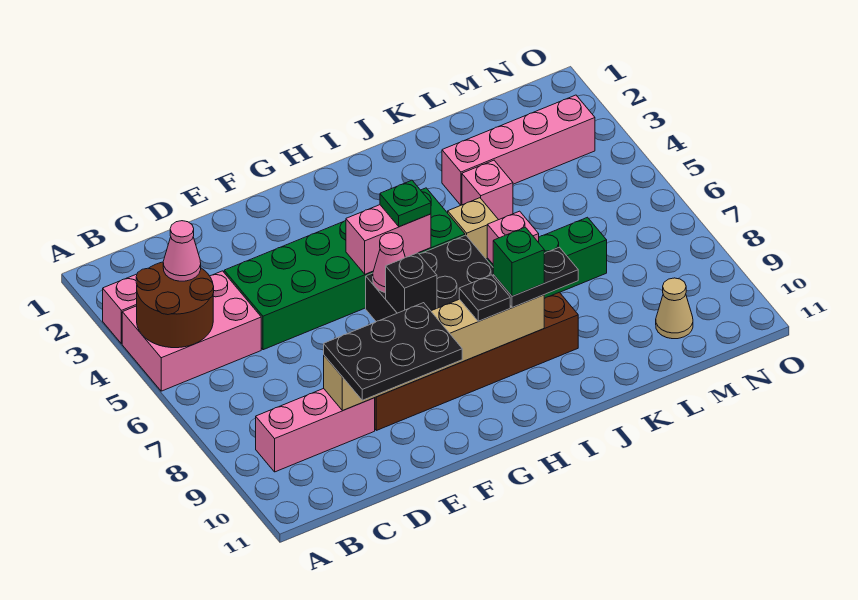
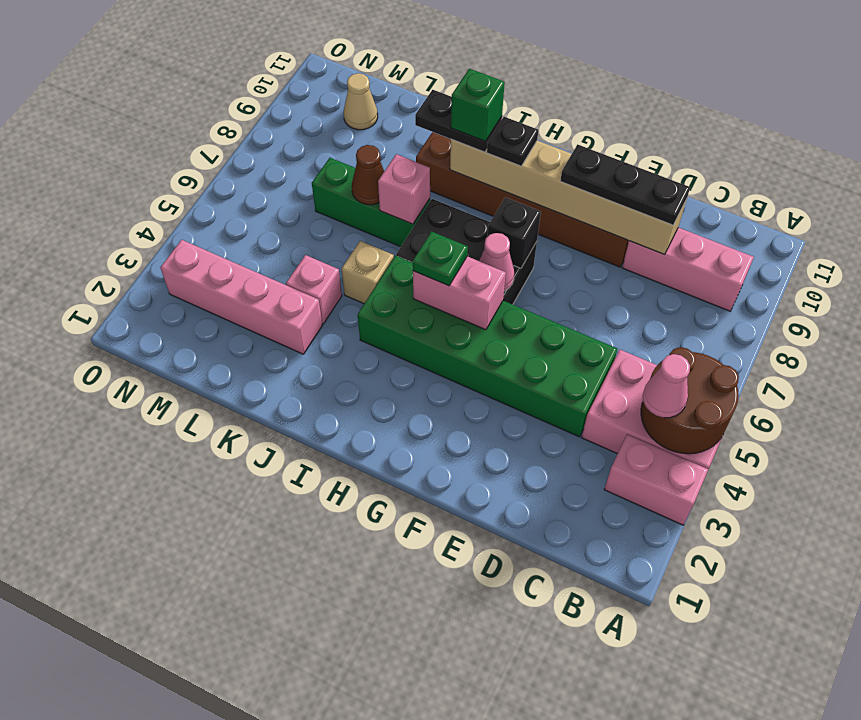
black plate D9:F10 level 3 -> black plate D9:F9 level 3
none -> brown cone K7 level 2

